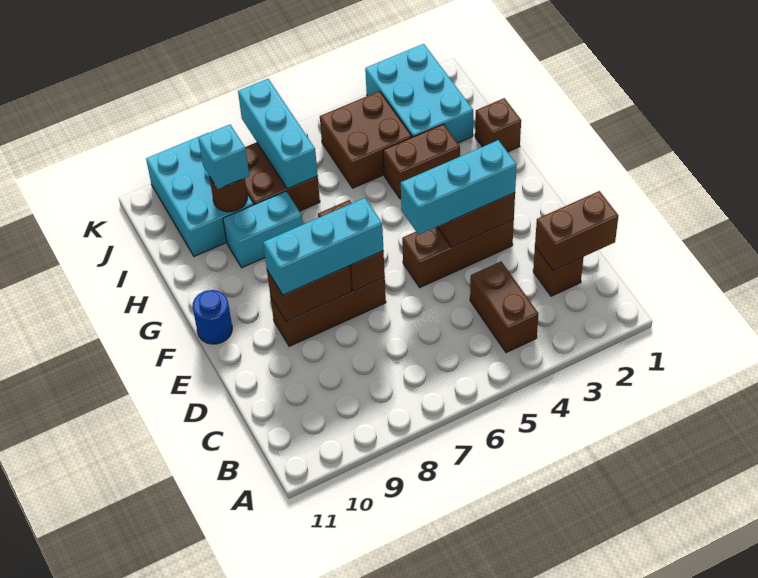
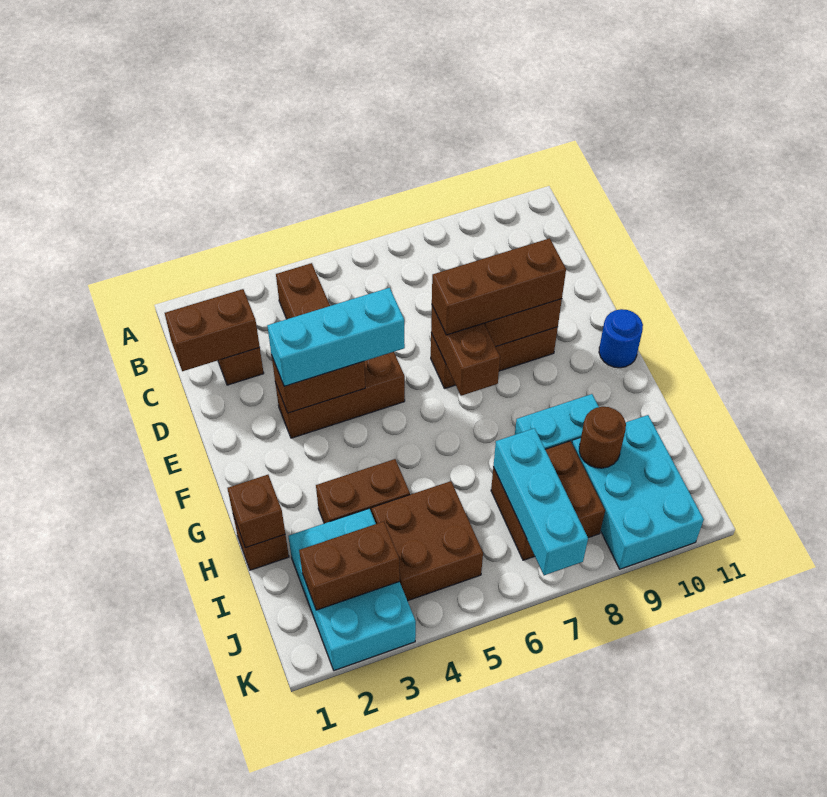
cyan brick E7:E9 level 3 -> brown brick E7:E9 level 3
none -> brown brick H1 level 2
cyan brick I9 level 3 -> none
none -> brown brick J2:J3 level 2

